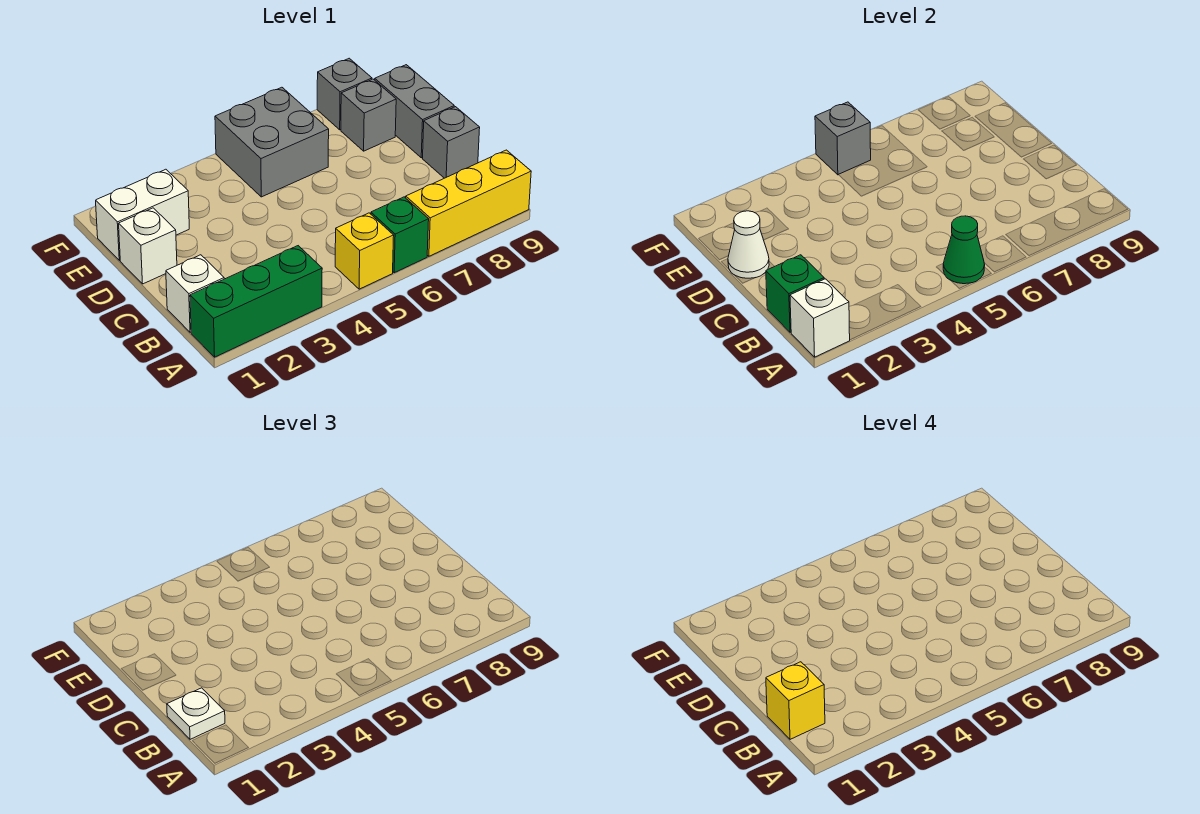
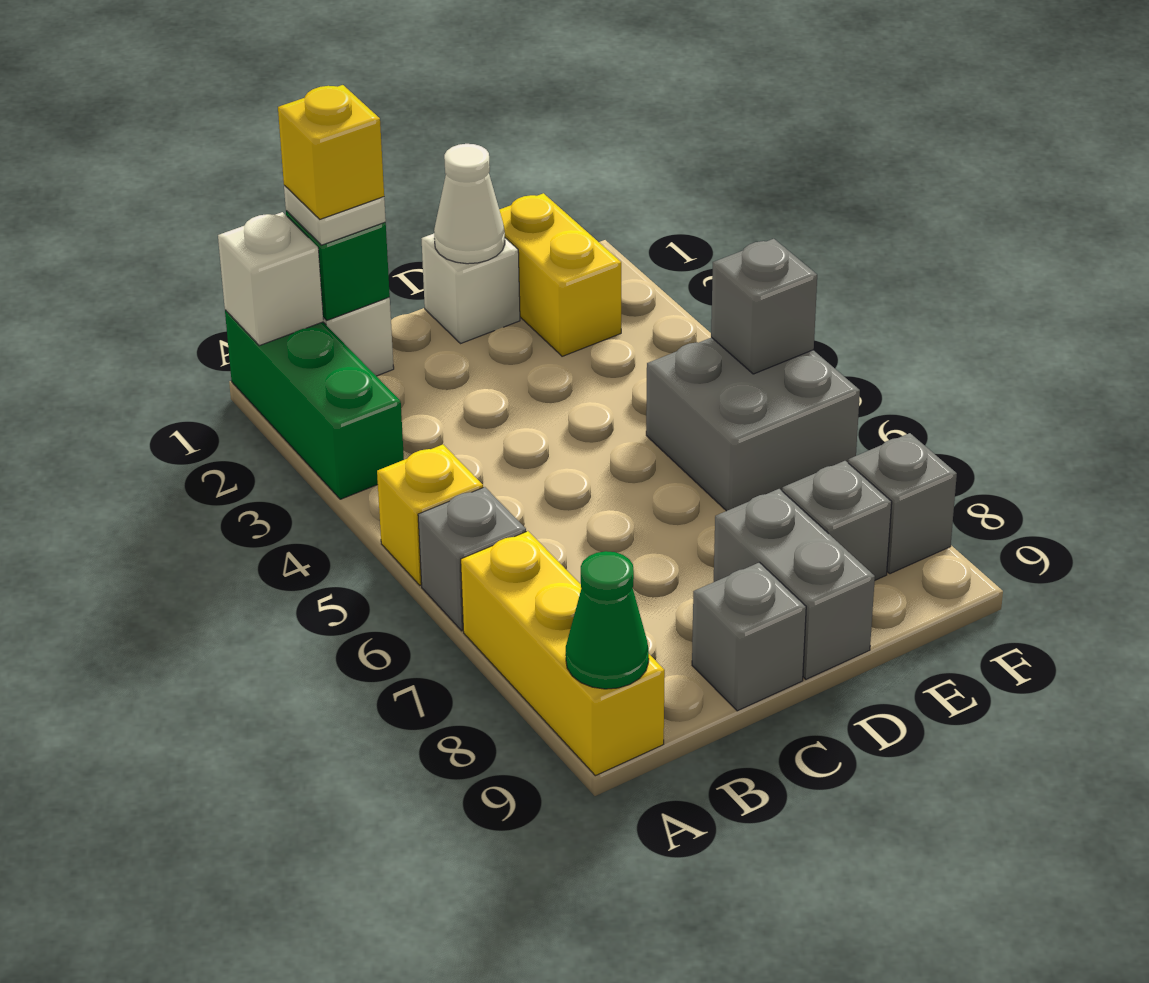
green cone A5 level 2 -> green cone A9 level 2
green brick A6 level 1 -> grey brick A6 level 1
grey brick D9:E9 level 1 -> grey brick D8:D9 level 1
white brick E1:E2 level 1 -> yellow brick E1:E2 level 1

